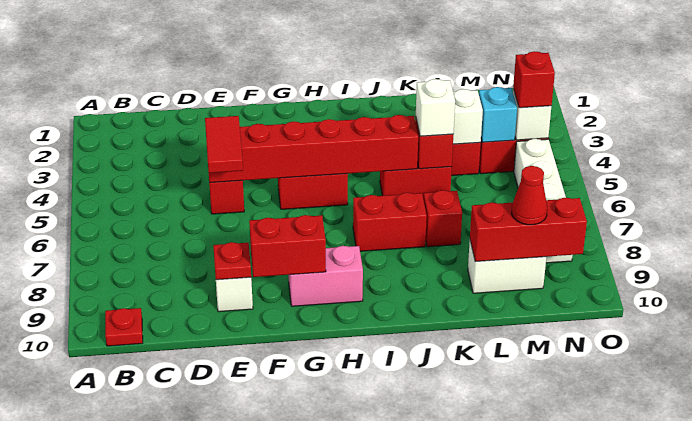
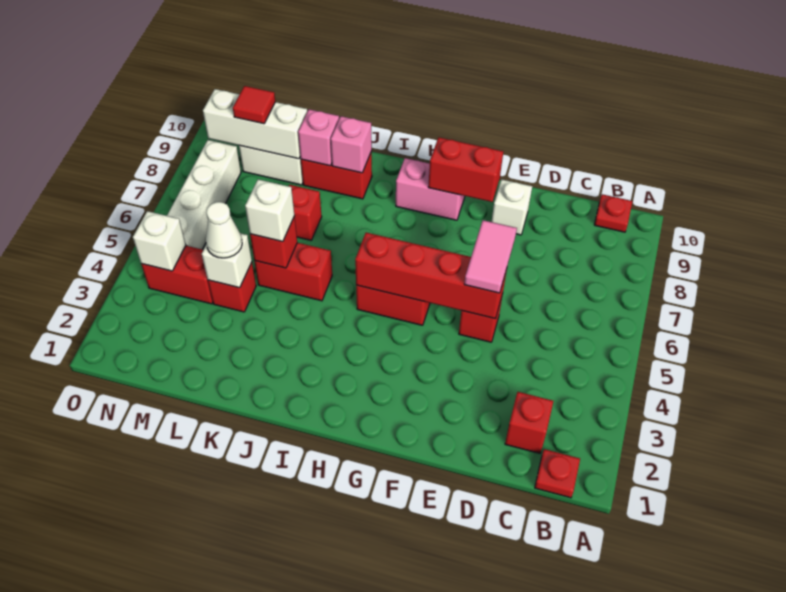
red brick E5:J5 level 2 -> red brick E5:H5 level 2
red tile E5:E6 level 3 -> pink tile E5:E6 level 3
red plate E9 level 2 -> red plate B1 level 1
red brick I7:J7 level 1 -> red brick J9:K9 level 1
none -> pink brick J9 level 2
none -> pink brick K9 level 2
none -> white cone L4 level 3
red brick L9:N9 level 2 -> white brick L9:N9 level 2
cyan brick M4 level 2 -> none
red cone M9 level 3 -> red tile M9 level 3
red brick N4 level 3 -> red brick C2 level 1

